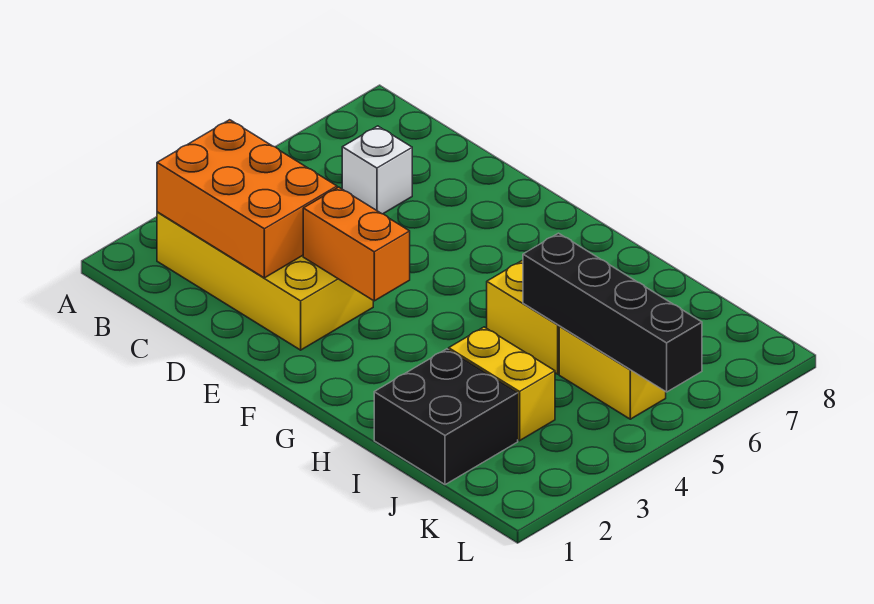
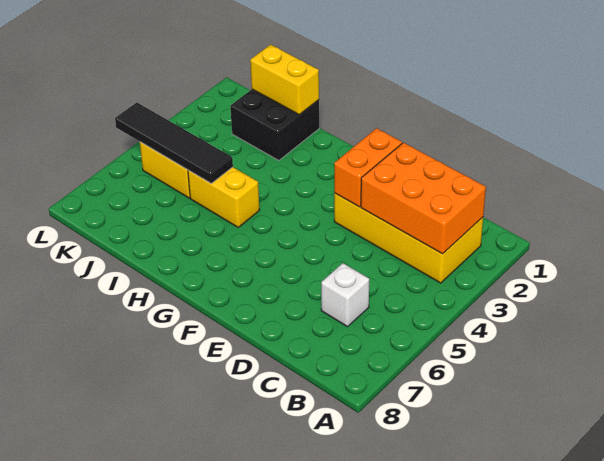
orange brick E3:F3 level 2 -> orange brick E2:E3 level 2
yellow brick I3:J3 level 1 -> yellow brick I1:J1 level 2
black brick I5:L5 level 2 -> black tile I5:L5 level 2

